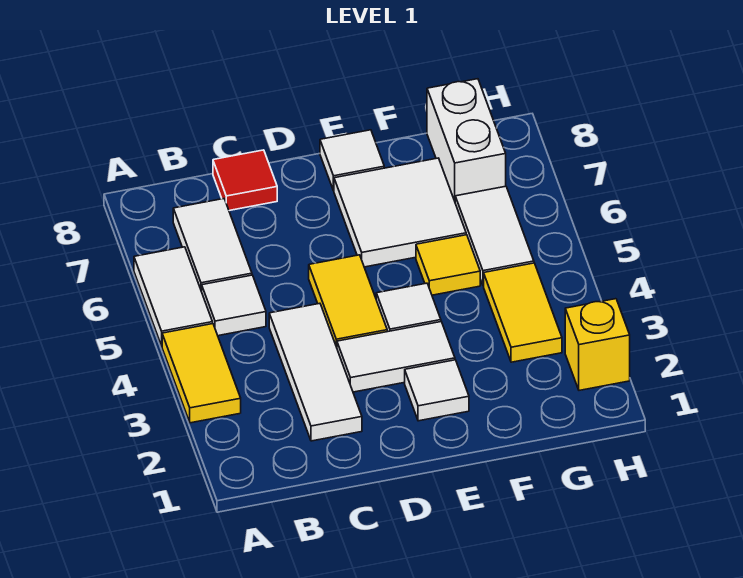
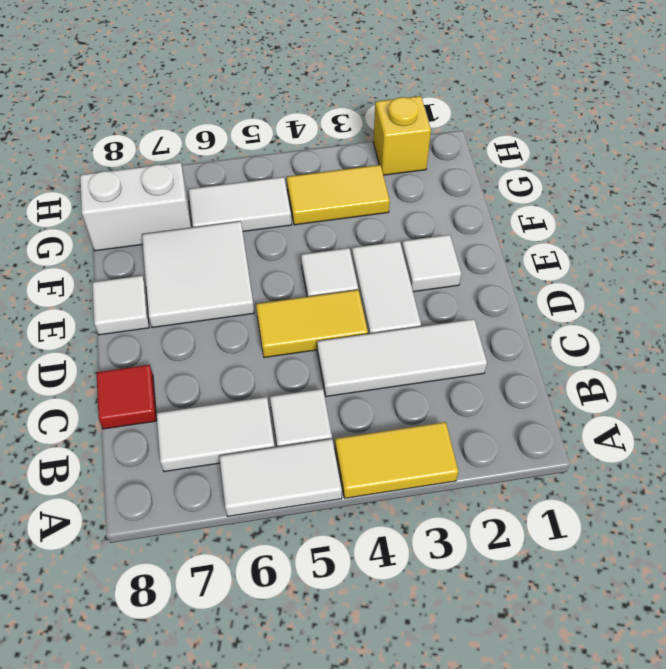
yellow tile F5 level 1 -> none

